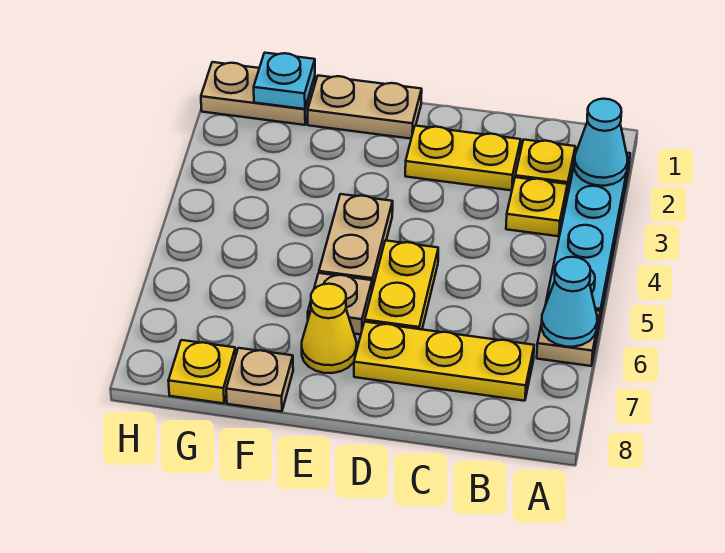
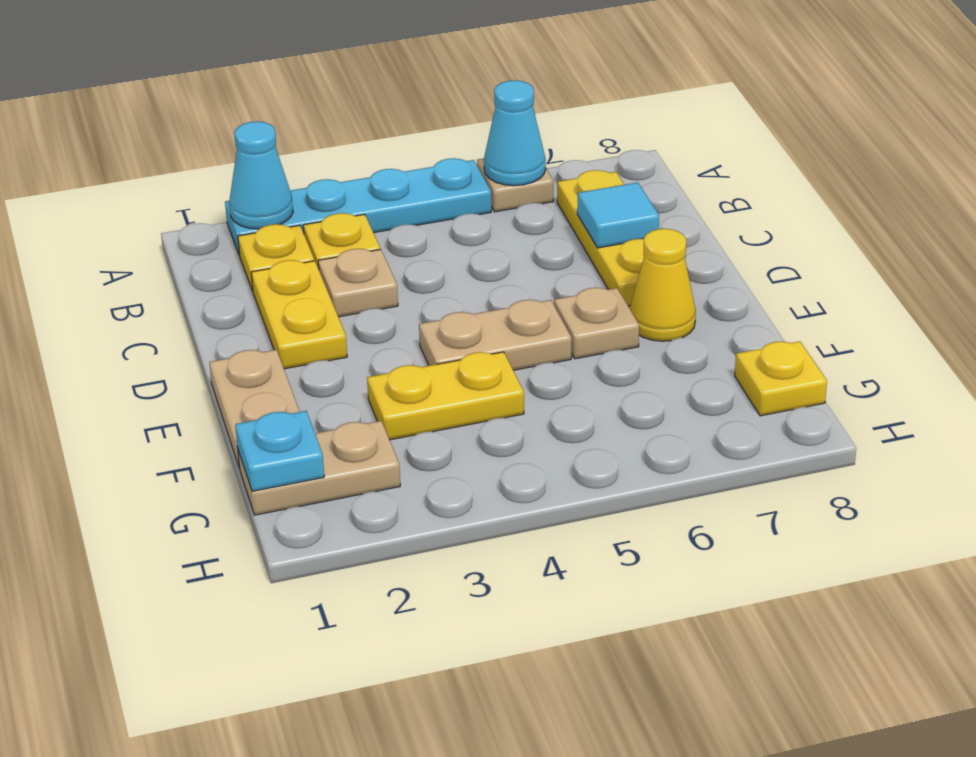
none -> cyan tile C7 level 2
yellow plate D5:D6 level 1 -> yellow plate F3:F4 level 1
tan plate F8 level 1 -> tan plate C3 level 1
tan plate G1:H1 level 1 -> tan plate G1:G2 level 1

